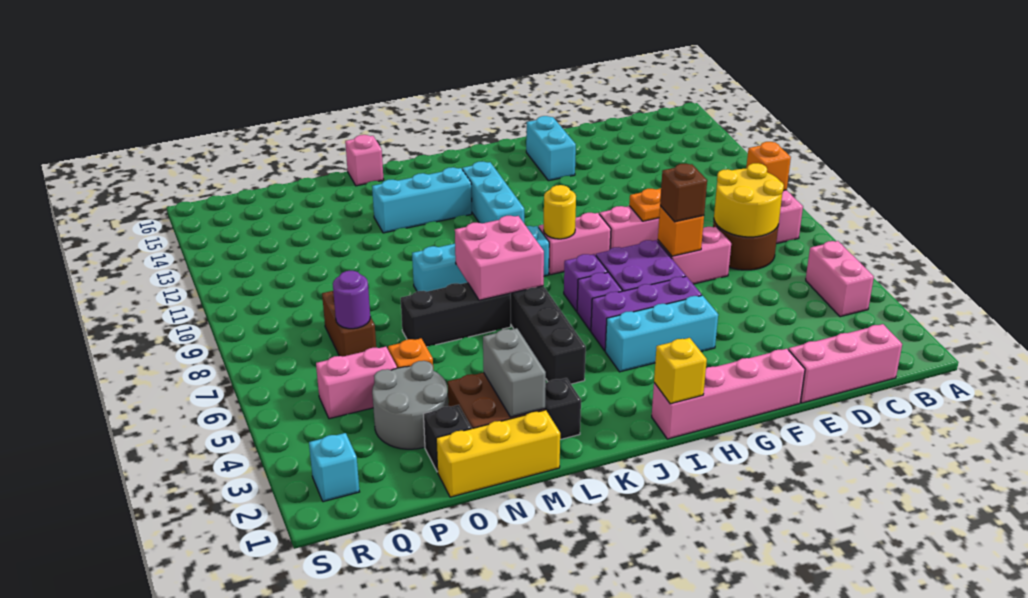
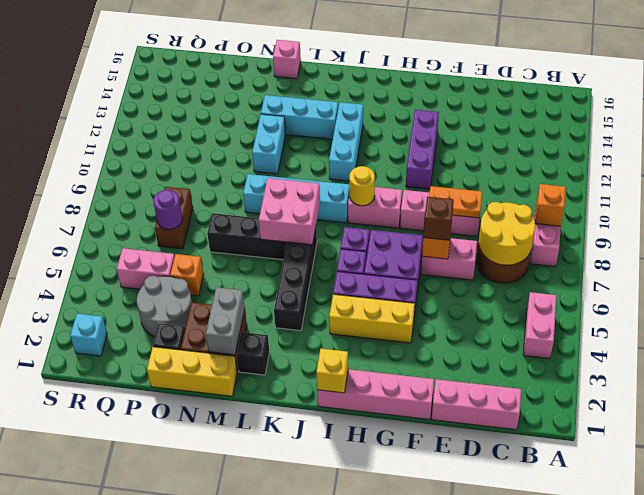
cyan brick G4:I4 level 1 -> yellow brick G4:I4 level 1
none -> purple brick G11:G13 level 1
cyan brick G14:G15 level 1 -> cyan brick M11:M12 level 1

